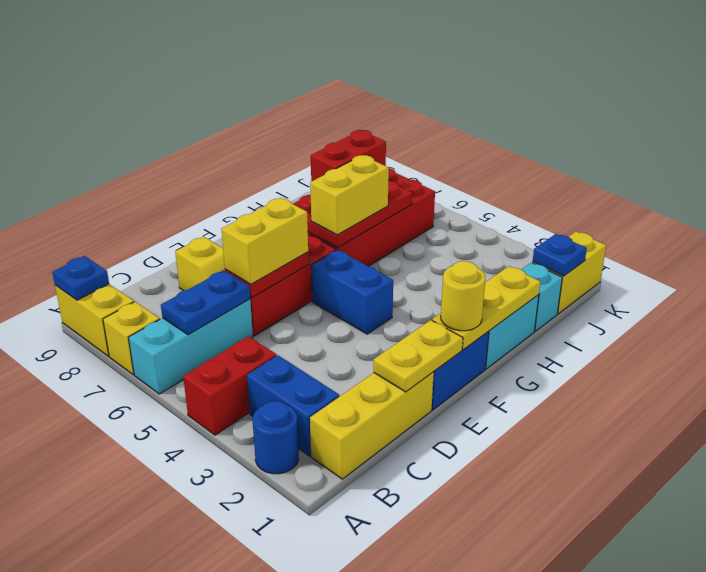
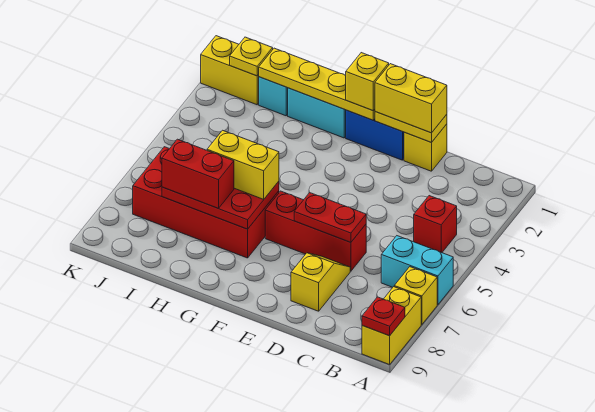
blue round brick A2 level 1 -> none
red brick A4:B4 level 1 -> red brick B4 level 1
cyan brick A6:C6 level 1 -> cyan brick A6:B6 level 1
blue plate A9 level 2 -> red plate A9 level 2
yellow brick B1:D1 level 1 -> yellow brick D1 level 1
blue brick B2:B3 level 1 -> none
blue plate B6:C6 level 2 -> none
yellow brick D6:E6 level 3 -> yellow brick D1:E1 level 3
yellow plate F1:H1 level 2 -> yellow plate F1:I1 level 2
yellow round brick F1 level 3 -> yellow brick F1 level 3
blue brick F4:F5 level 1 -> none
blue plate J1 level 2 -> yellow plate J1 level 2

